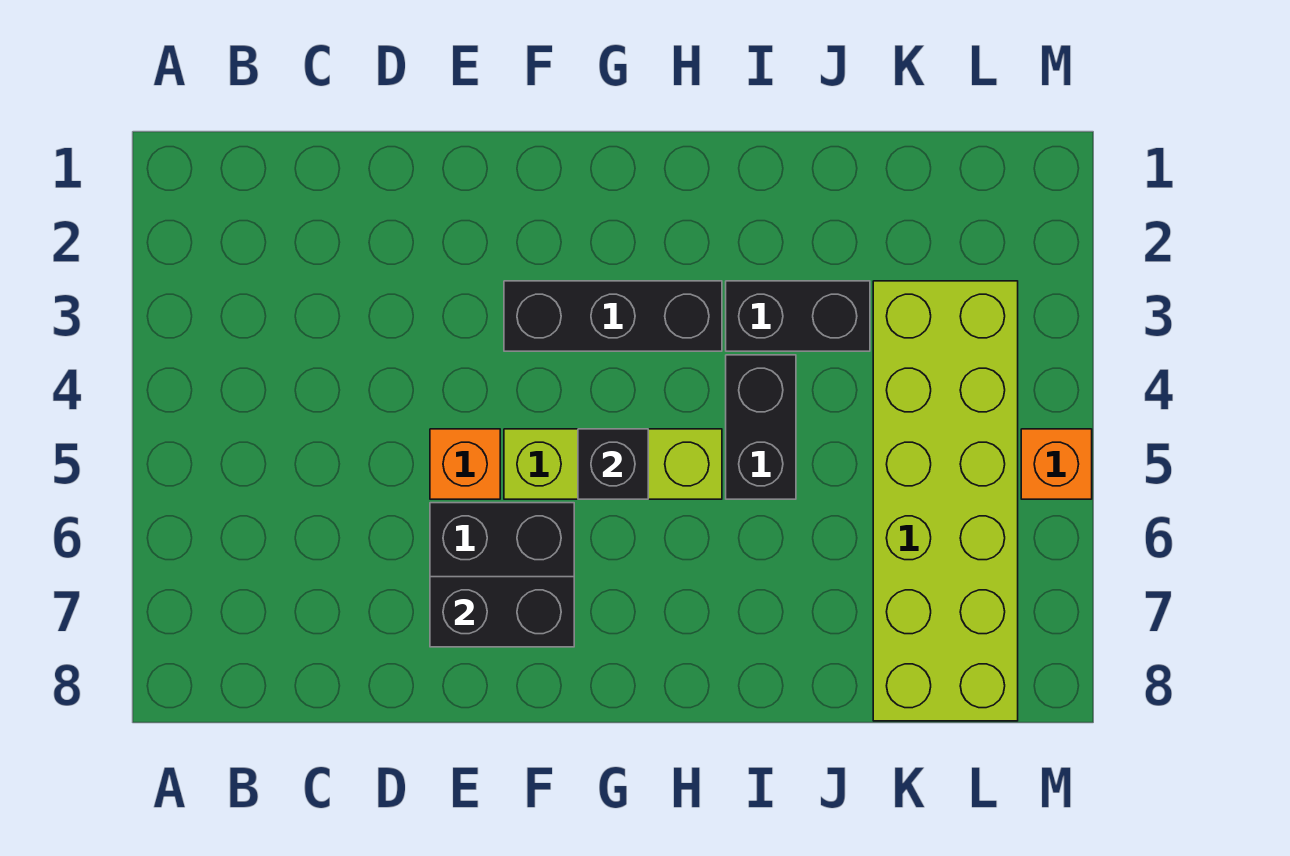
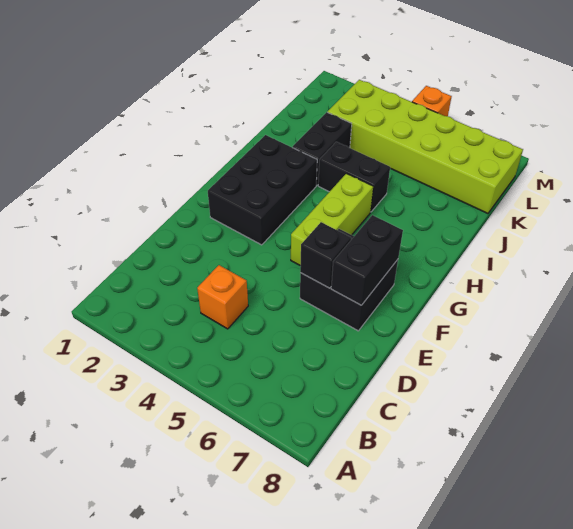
orange brick E5 level 1 -> orange brick C4 level 1
black brick F3:H3 level 1 -> black brick F2:H3 level 1
black brick G5 level 2 -> black brick E6 level 2

